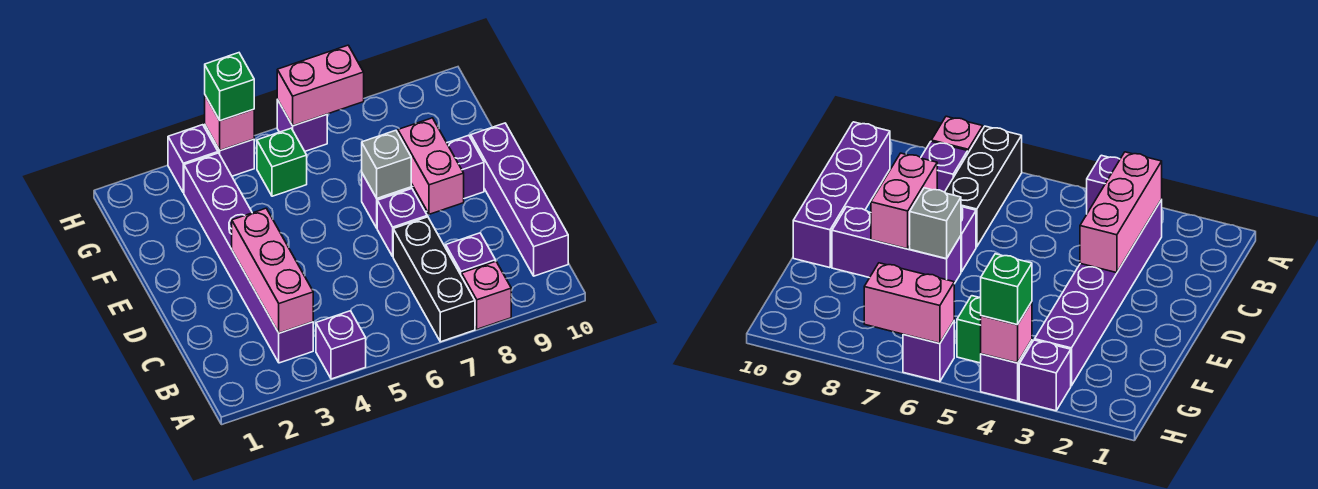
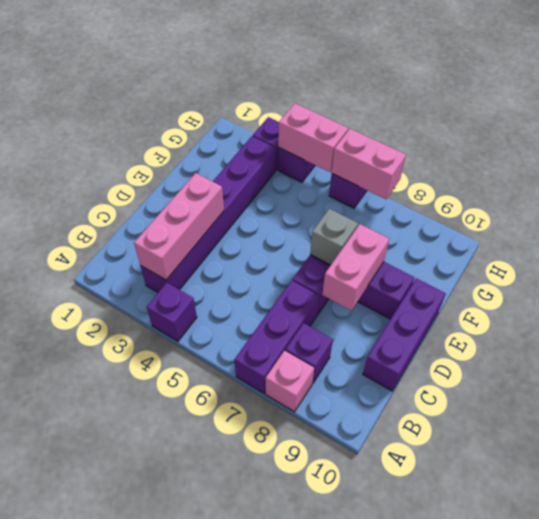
black brick A7:C7 level 1 -> purple brick A7:C7 level 1
purple brick B10:E10 level 1 -> purple brick C10:E10 level 1
green brick G5 level 1 -> none
pink brick H4 level 2 -> pink brick H4:H5 level 2
green brick H4 level 3 -> none

